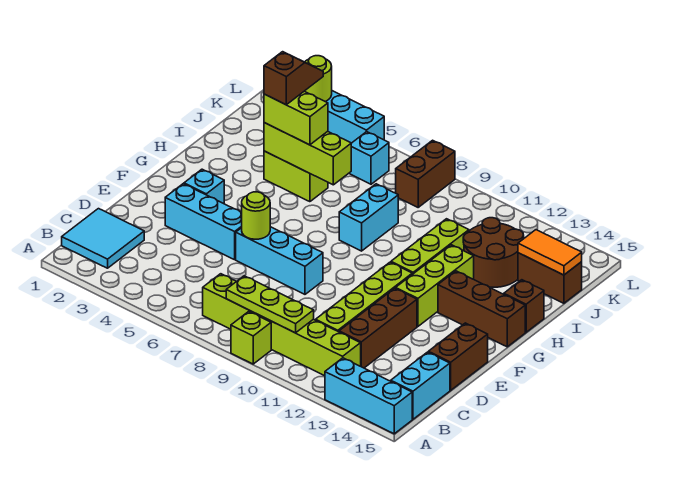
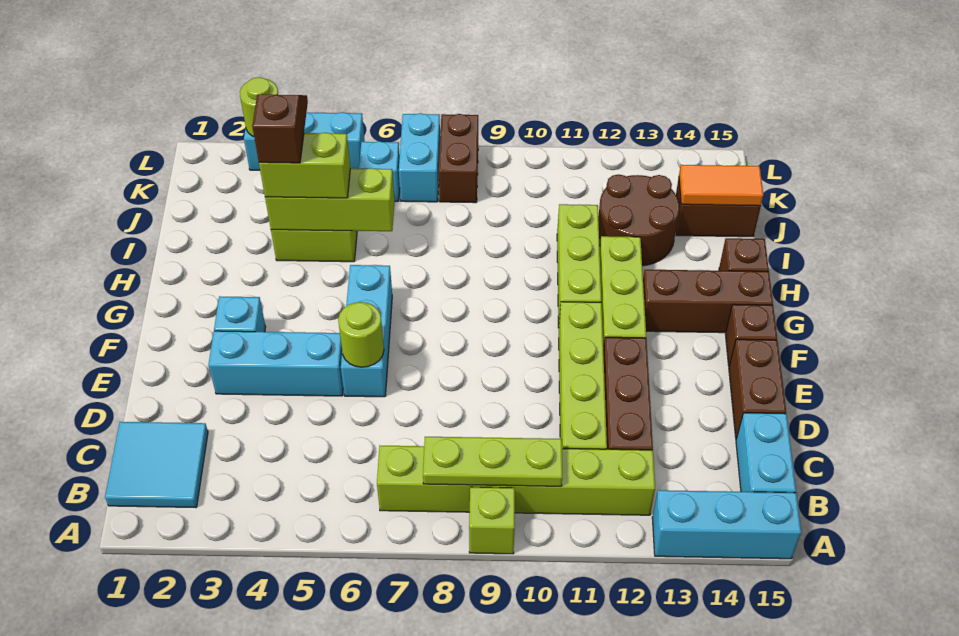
cyan brick E6:E8 level 1 -> cyan brick E6:G6 level 1
none -> brown brick F15 level 1
cyan brick H8:I8 level 1 -> cyan brick K7:L7 level 1

